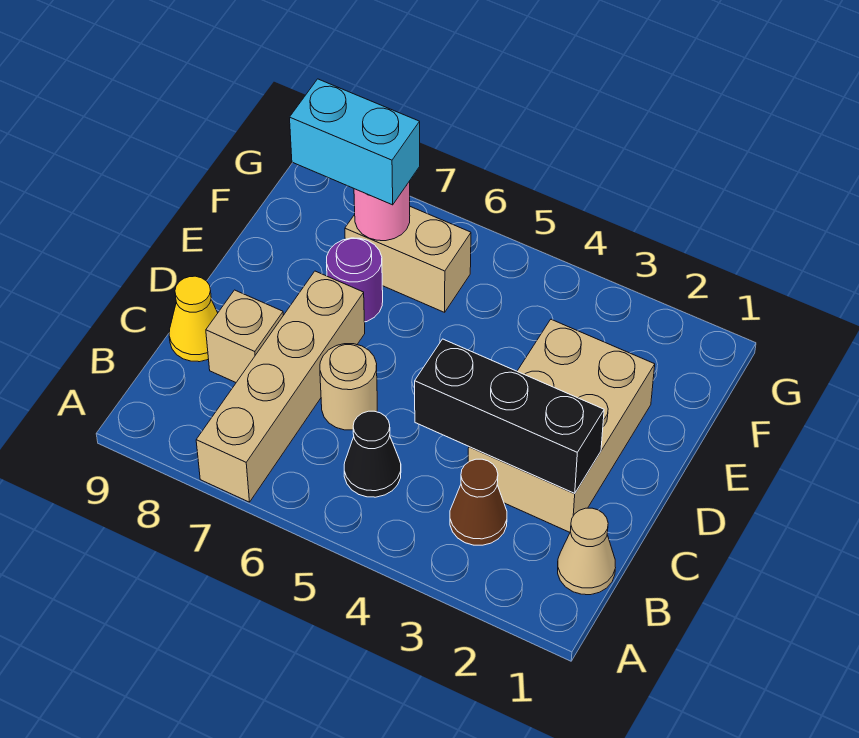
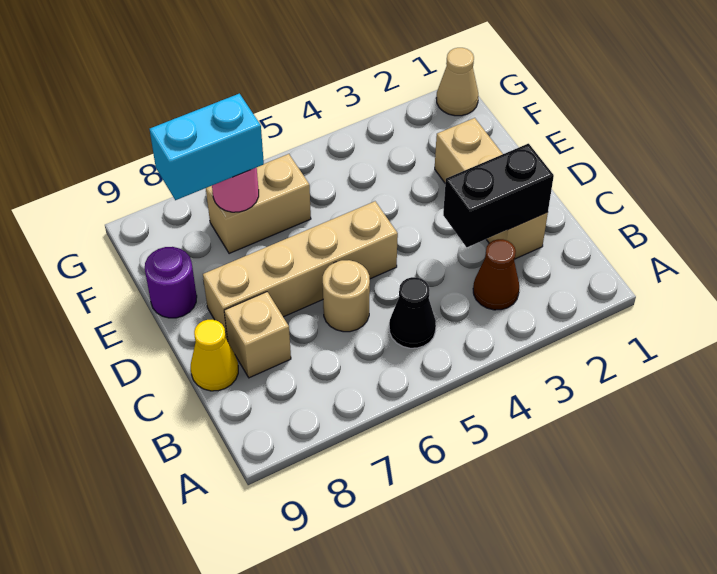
tan brick A7:D7 level 1 -> tan brick D5:D8 level 1
tan cone B1 level 1 -> tan cone G1 level 1
tan brick C2:E3 level 1 -> tan brick C2:E2 level 1
black brick C2:C4 level 2 -> black brick C2:C3 level 2
purple round brick E7 level 1 -> purple round brick E9 level 1

